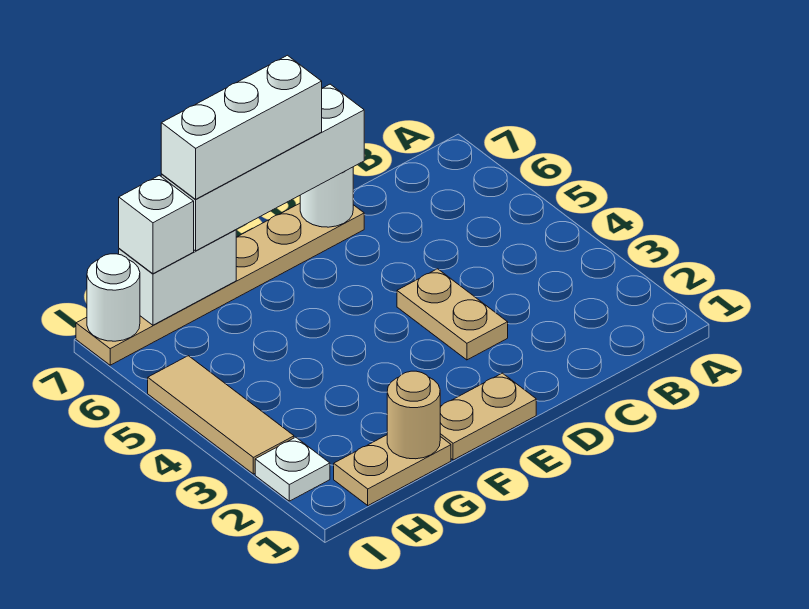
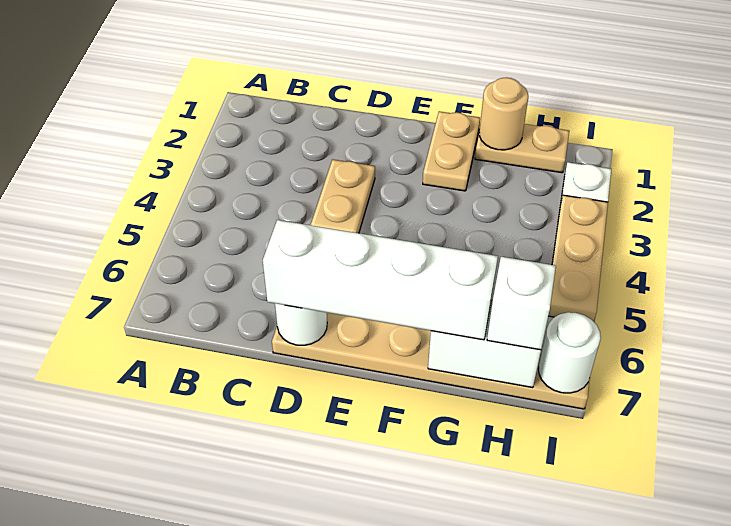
tan plate E1:F1 level 1 -> tan plate F1:F2 level 1
white brick E7:G7 level 4 -> none
tan tile I3:I5 level 1 -> tan plate I3:I5 level 1

